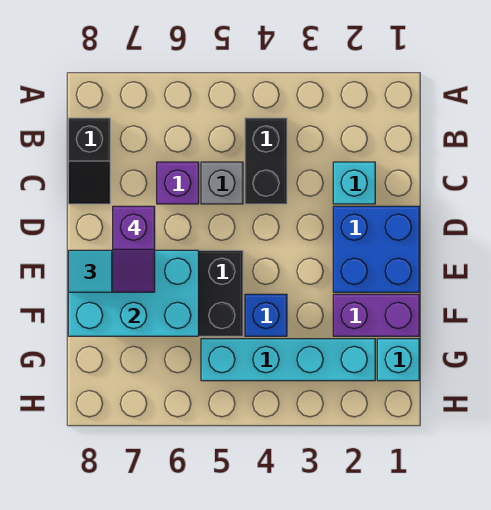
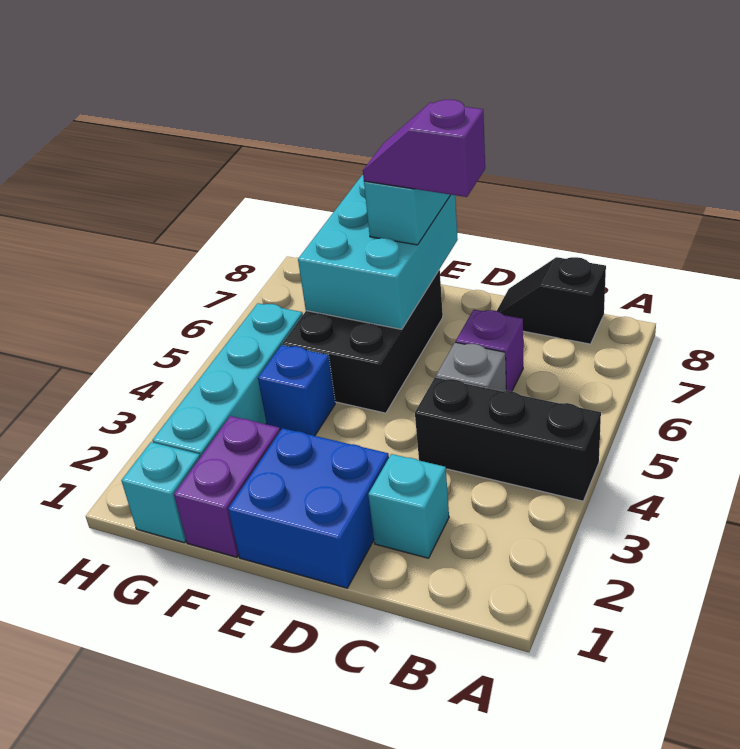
black brick B4:C4 level 1 -> black brick A4:C4 level 1

